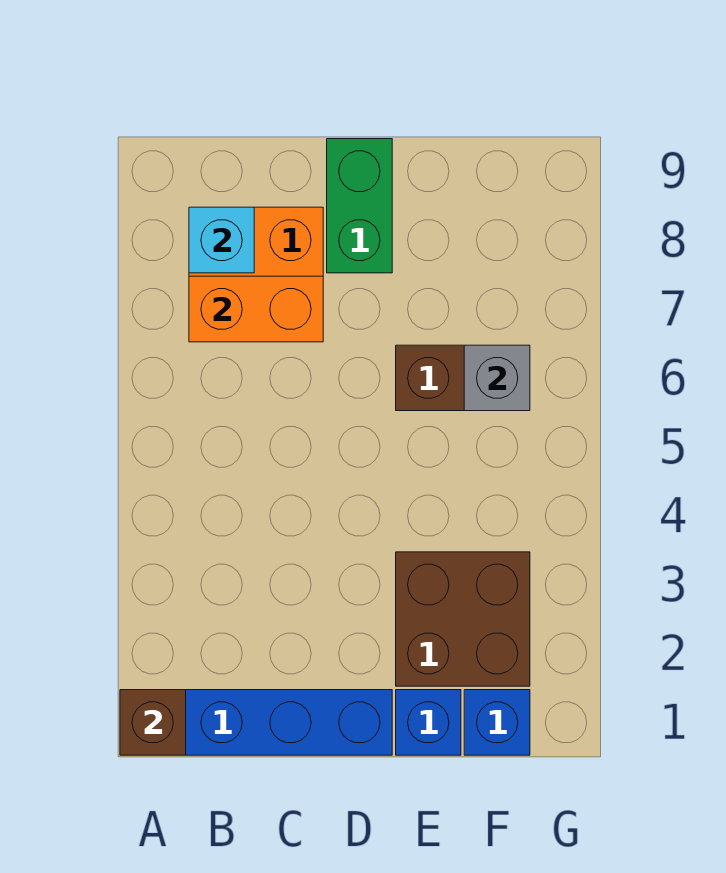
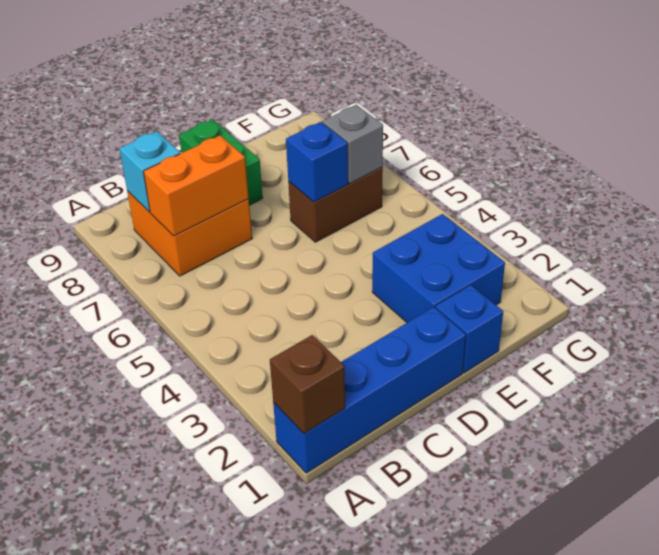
brown brick E2:F3 level 1 -> blue brick E2:F3 level 1
blue brick F1 level 1 -> blue brick E6 level 2

